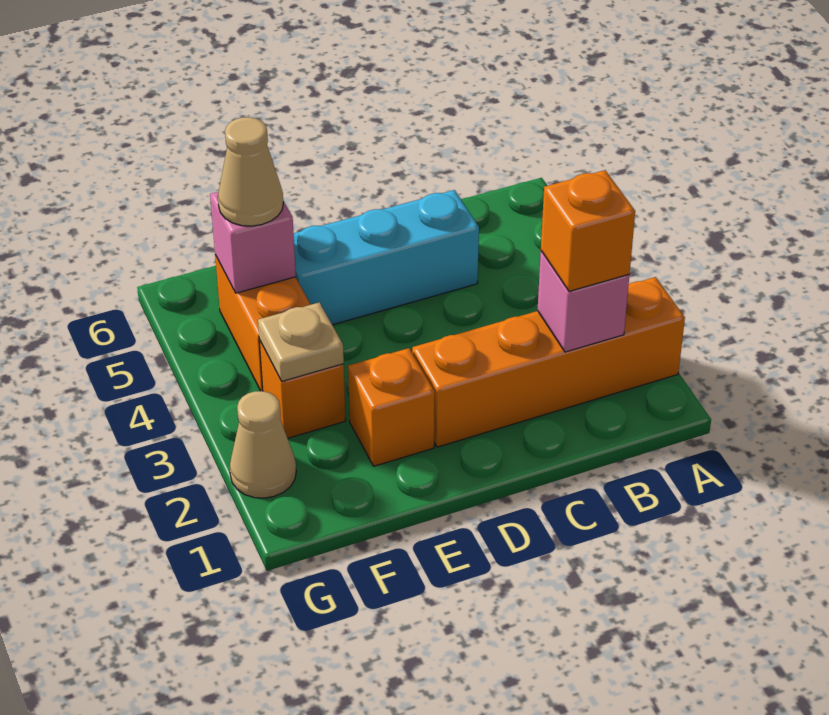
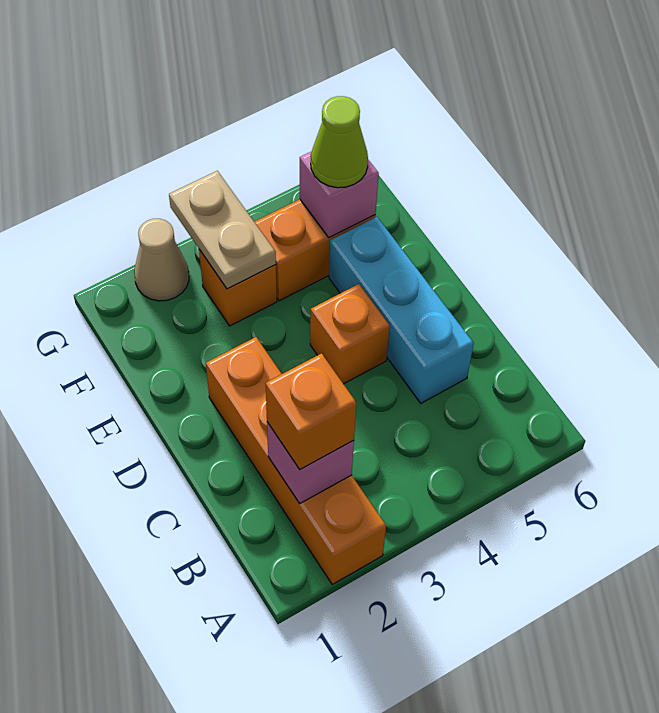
orange brick E2 level 1 -> orange brick D4 level 1
tan plate F3 level 2 -> tan plate F3:G3 level 2
tan cone F5 level 3 -> lime cone F5 level 3

